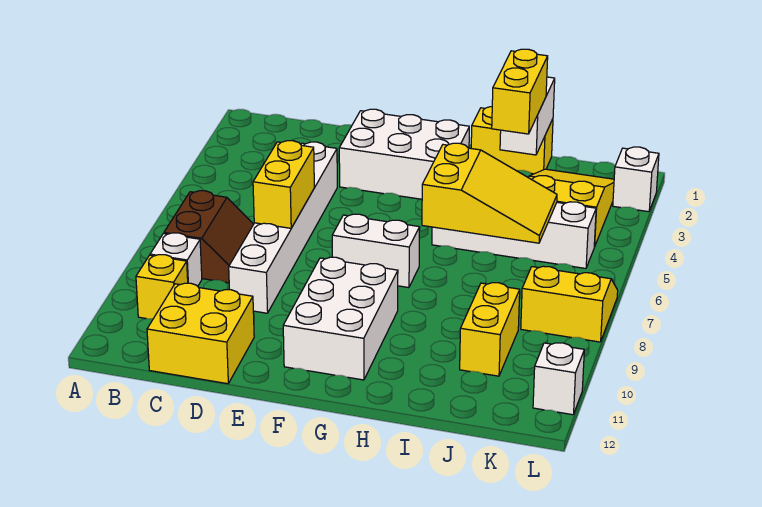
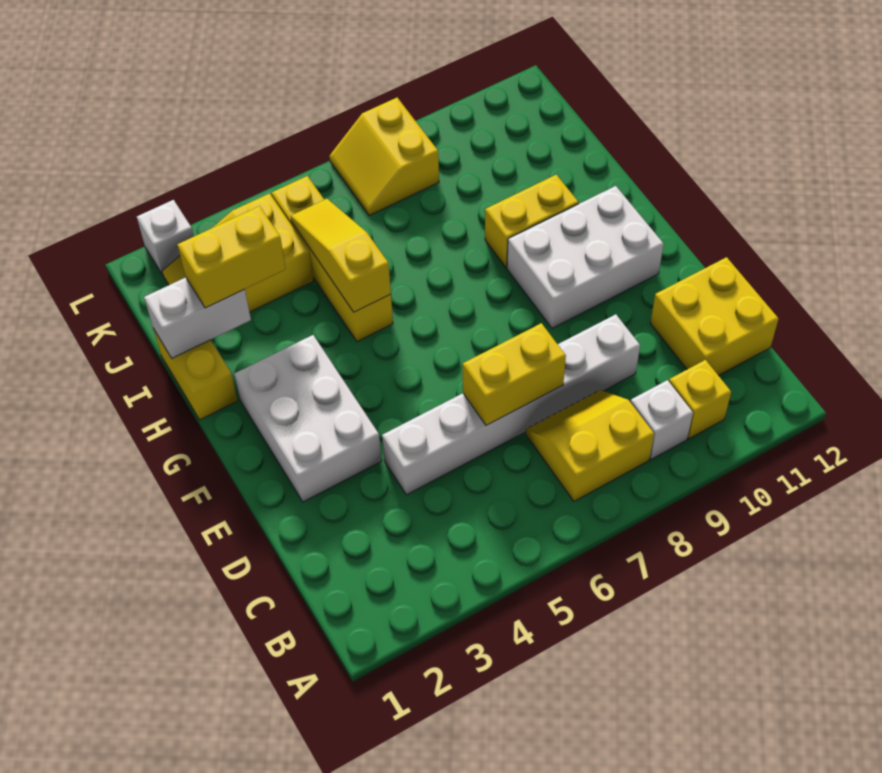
brown slope B7:C8 level 1 top B -> yellow slope B7:C8 level 1 top B
white brick F7:G7 level 1 -> none
white brick H5:K5 level 1 -> yellow brick H5:K5 level 1
yellow slope H5:J6 level 2 top H -> yellow slope H5:J5 level 2 top H
yellow brick J9:J10 level 1 -> yellow brick H9:H10 level 1
white brick L11 level 1 -> none

